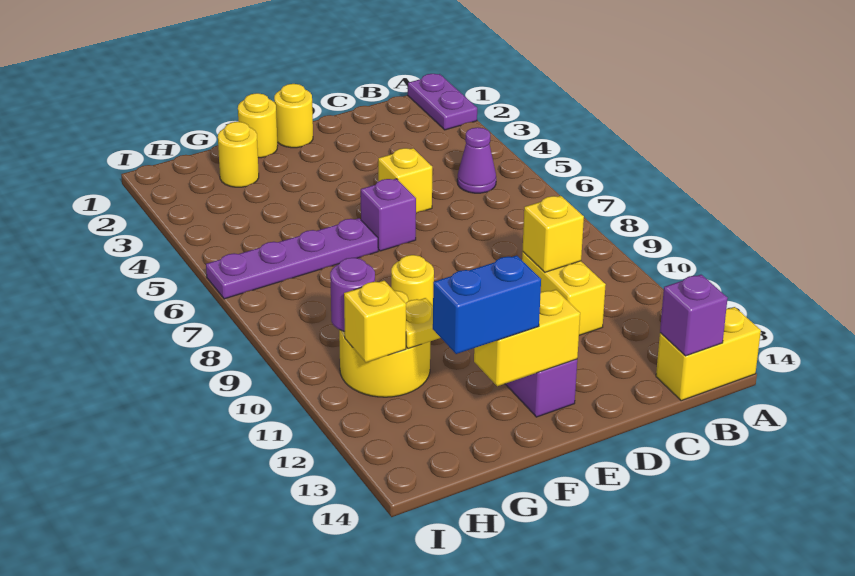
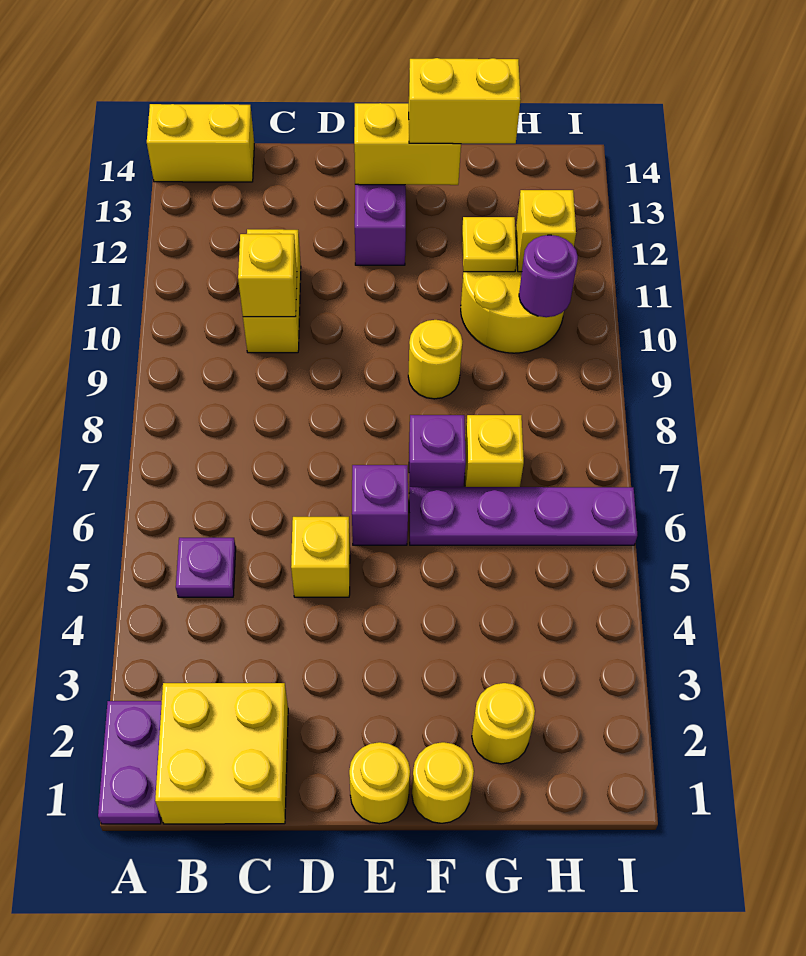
none -> yellow brick B1:C2 level 1
purple cone B5 level 1 -> purple plate B5 level 1
purple brick B14 level 2 -> purple brick F7 level 1
blue brick F13:G13 level 3 -> yellow brick F13:G13 level 3
none -> yellow brick G7 level 1

